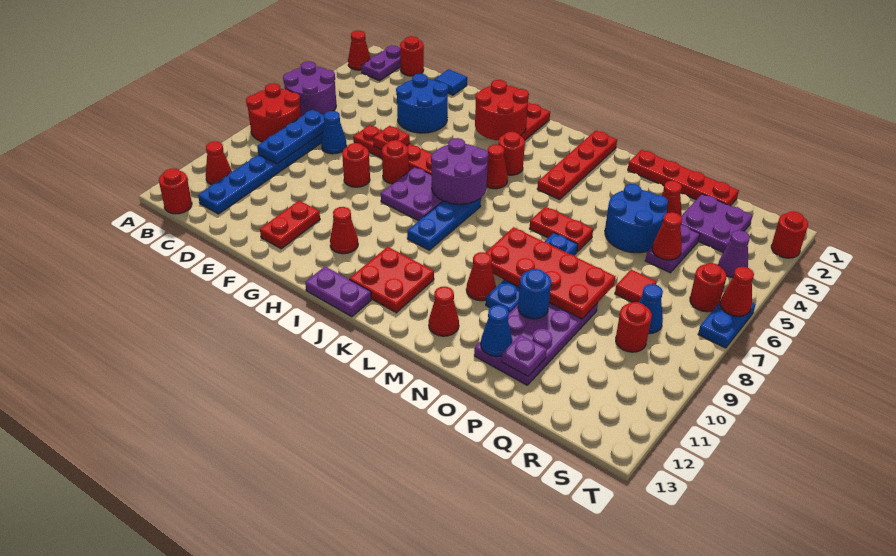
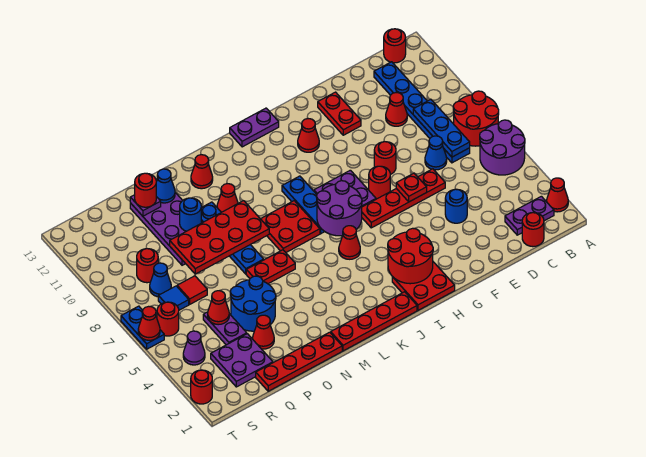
purple plate B1:B2 level 1 -> purple plate B2:C2 level 1
red cone B11 level 1 -> red cone D10 level 1
blue tile E1 level 1 -> blue tile R7 level 1
blue round brick E3:F4 level 1 -> blue round brick E4 level 1
red round brick J4 level 1 -> red round brick P12 level 3
red plate J11:K12 level 1 -> red plate K7:L8 level 1
red plate L1:L4 level 1 -> red plate J1:M1 level 1

